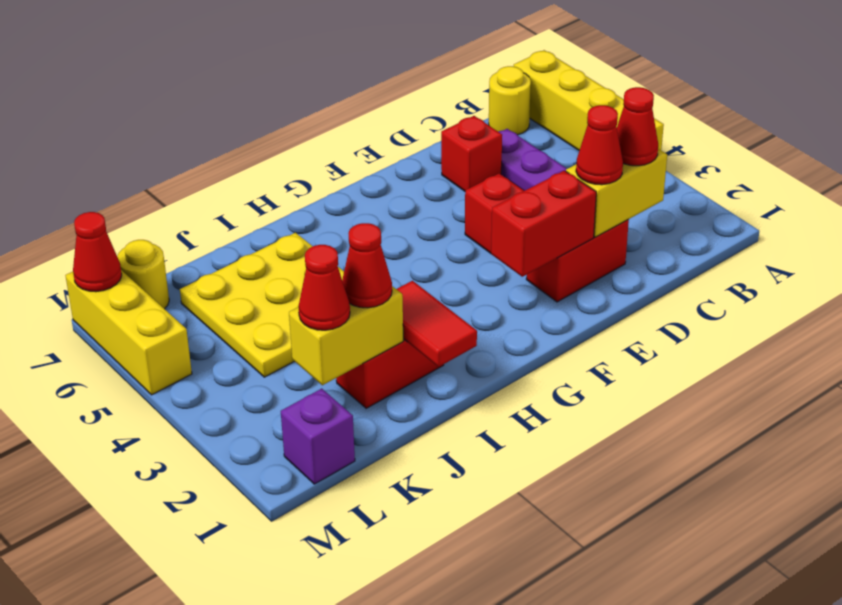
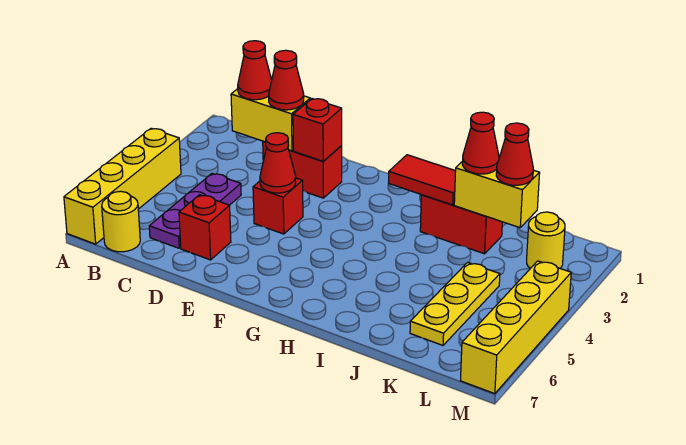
red brick E2:F2 level 2 -> red brick E2 level 2
red tile I1:I2 level 2 -> red tile H2:I2 level 2
yellow plate I4:K6 level 1 -> yellow plate K4:K6 level 1
purple brick L1 level 1 -> none
yellow round brick L7 level 1 -> yellow round brick L2 level 1
yellow brick M5:M7 level 1 -> yellow brick M4:M7 level 1
red cone M7 level 2 -> red cone E4 level 2

